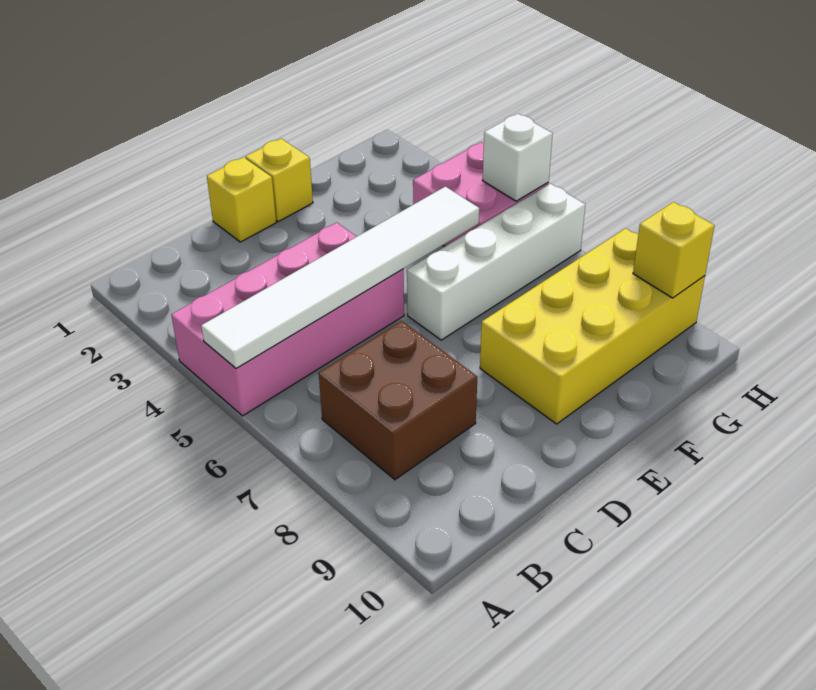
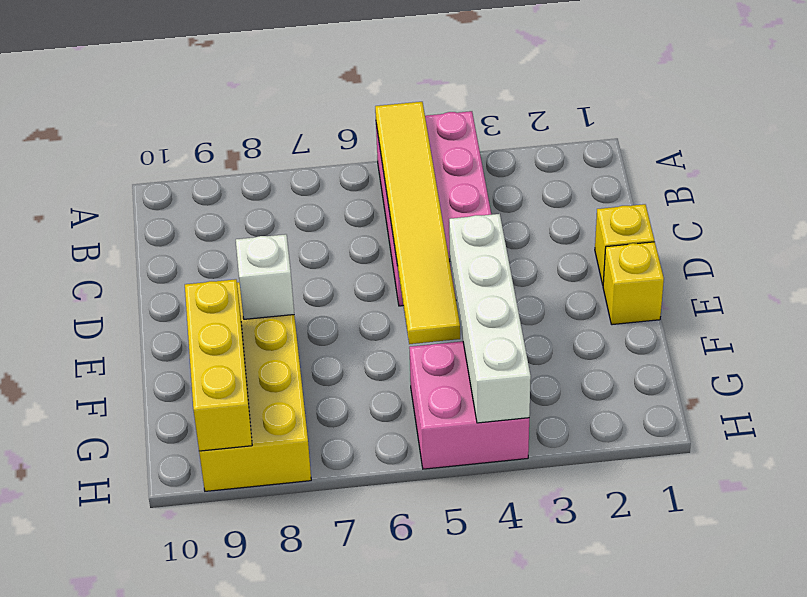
white tile A5:F5 level 2 -> yellow tile A5:F5 level 2
brown brick B7:C8 level 1 -> none
white brick E6:H6 level 1 -> white brick E4:H4 level 2
white brick H5 level 2 -> white brick E8 level 2
yellow brick H9 level 2 -> yellow brick F9:H9 level 2

